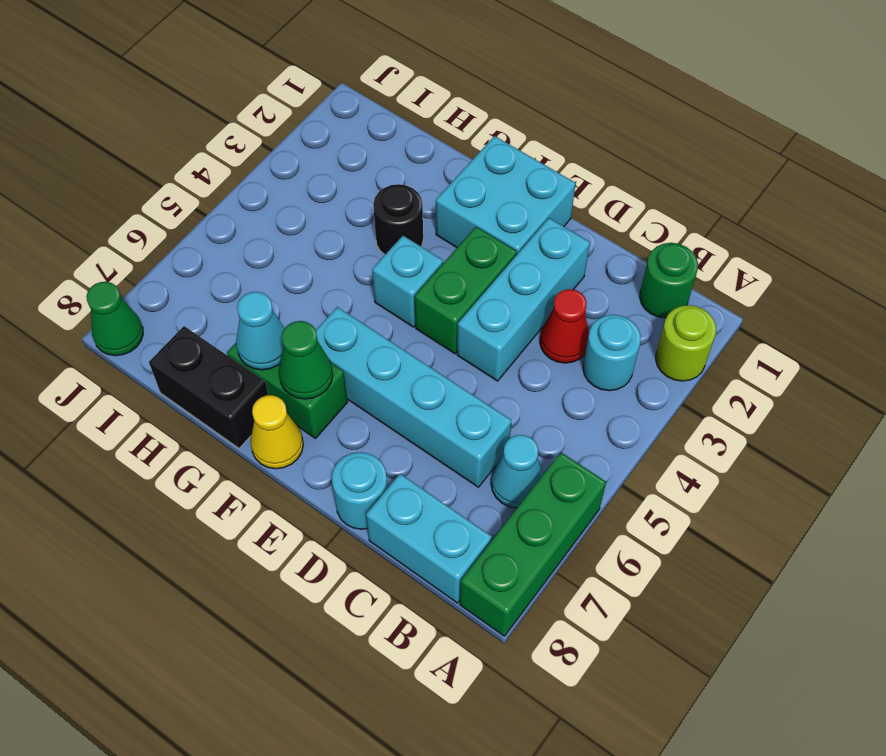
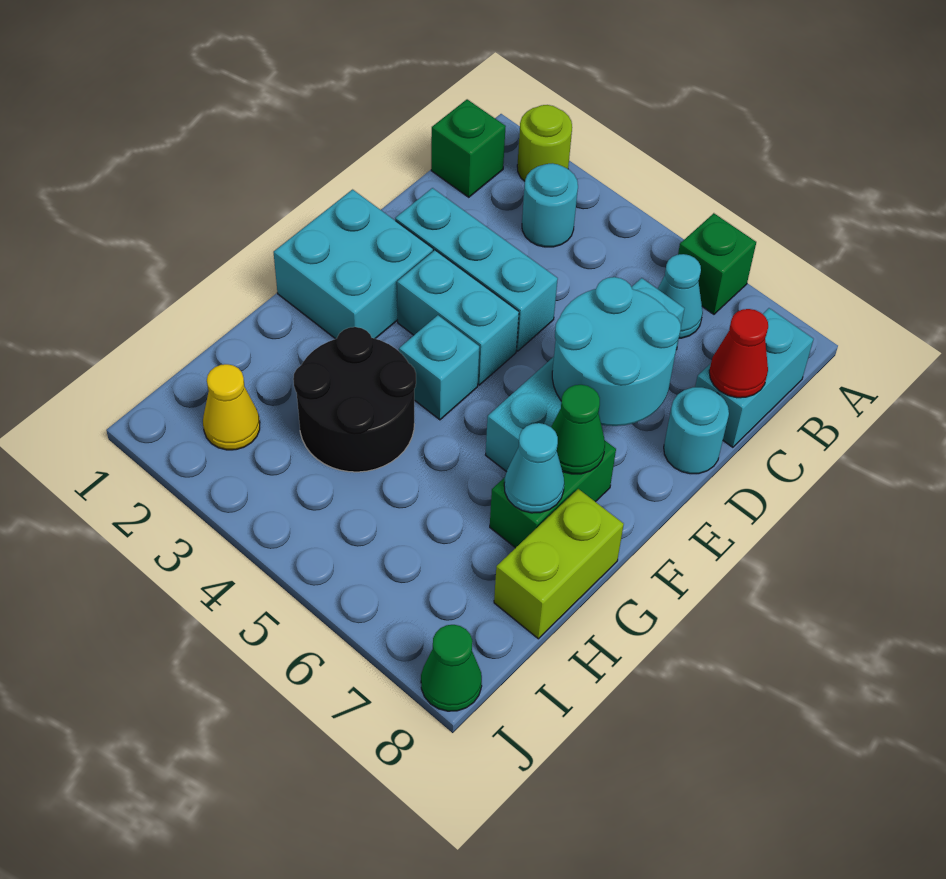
green brick A6:A8 level 1 -> green brick A6 level 1
green round brick B1 level 1 -> green brick B1 level 1
red cone C3 level 1 -> red cone C8 level 2
none -> cyan round brick D6:E7 level 2
green brick E3:E4 level 1 -> cyan brick E3:E4 level 1
yellow cone F8 level 1 -> yellow cone I2 level 1
black round brick G3 level 1 -> black round brick G3:H4 level 1
black brick G8:H8 level 1 -> lime brick G8:H8 level 1

